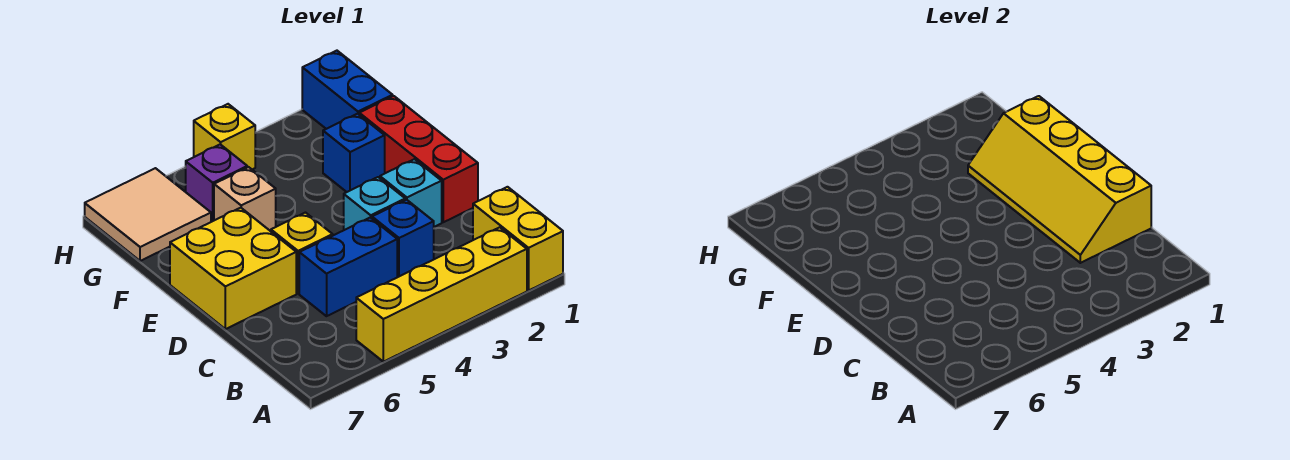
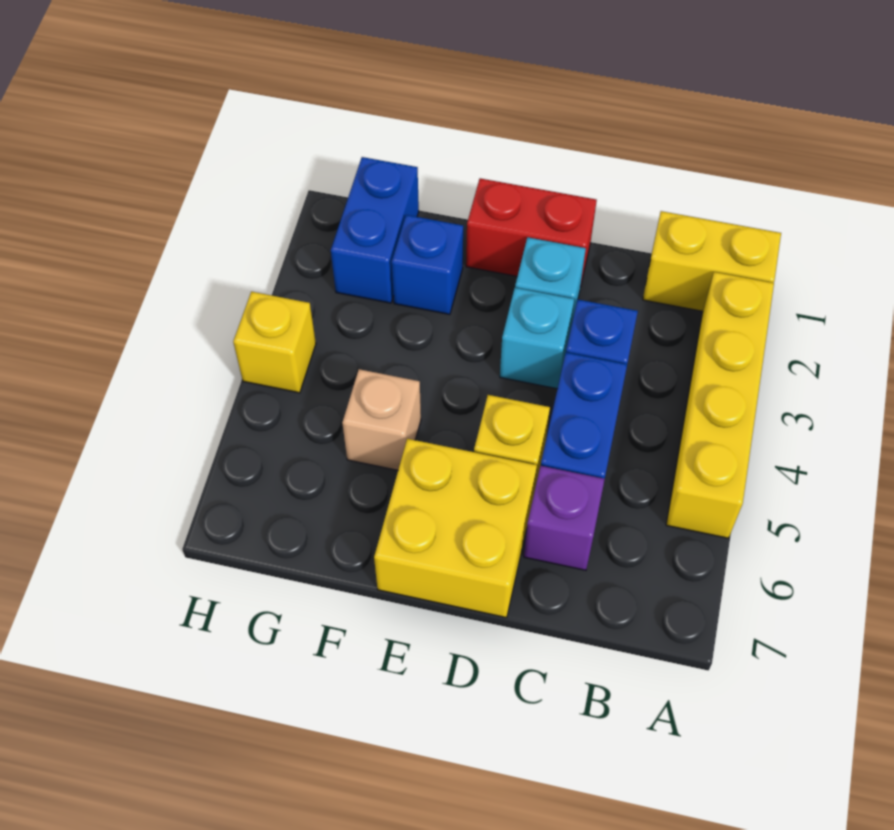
yellow slope C1:F2 level 2 top 1 -> none
red brick D1:F1 level 1 -> red brick D1:E1 level 1
blue brick G1:H1 level 1 -> blue brick G1:G2 level 1
purple brick G5 level 1 -> purple brick C6 level 1
tan tile G6:H7 level 1 -> none

